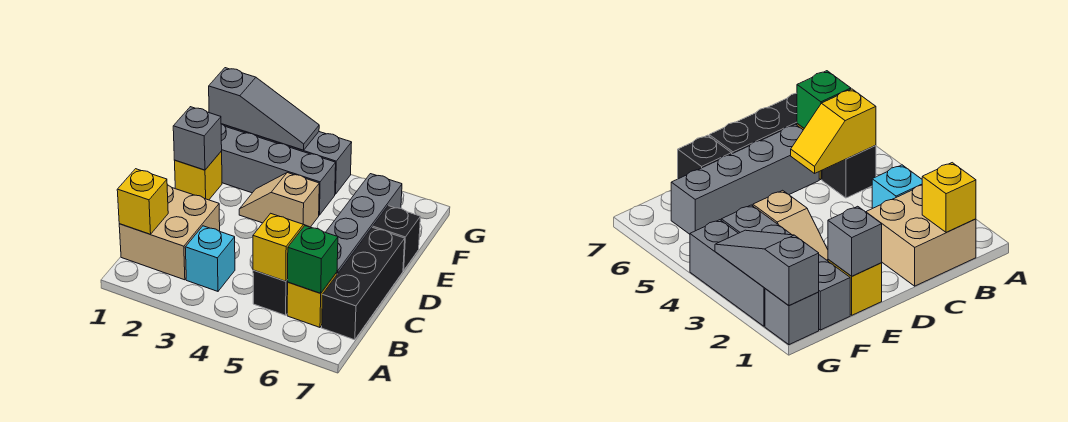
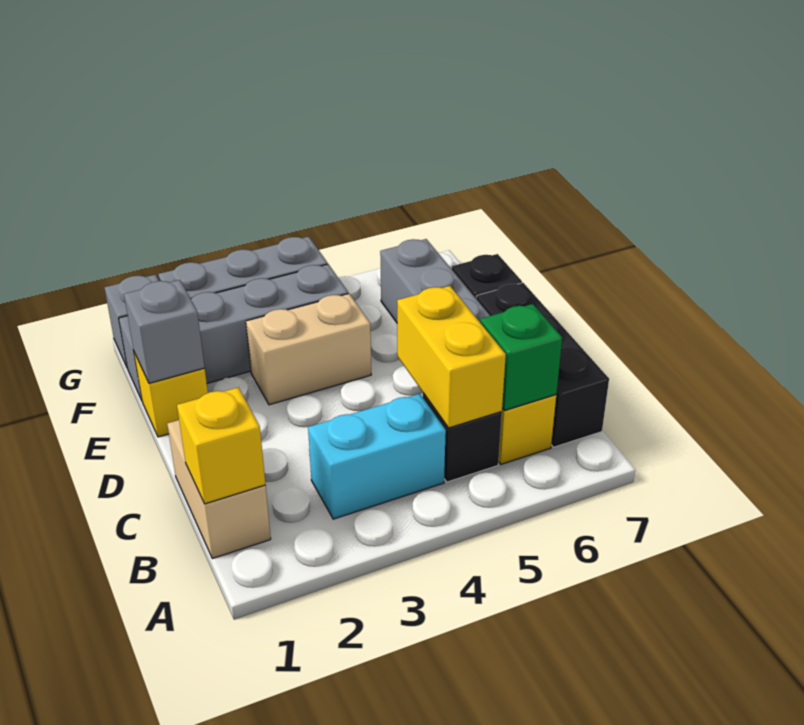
tan brick B1:C2 level 1 -> tan brick B1:C1 level 1
cyan brick B3 level 1 -> cyan brick B3:B4 level 1
yellow slope B5:C5 level 2 top B -> yellow brick B5:C5 level 2
tan slope E3:E4 level 1 top 4 -> tan brick E3:E4 level 1
grey slope G1:G3 level 2 top 1 -> none

